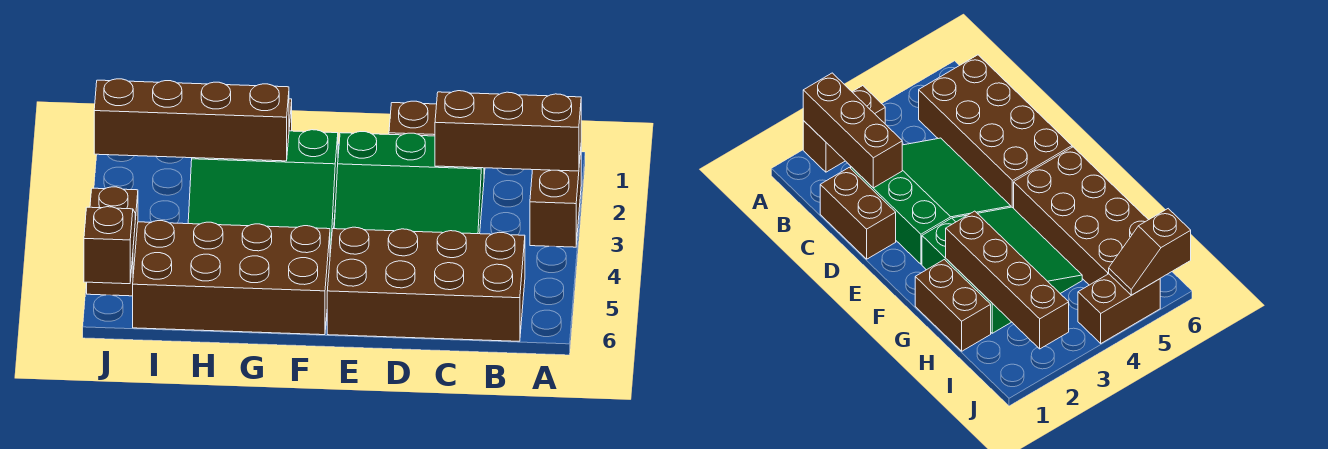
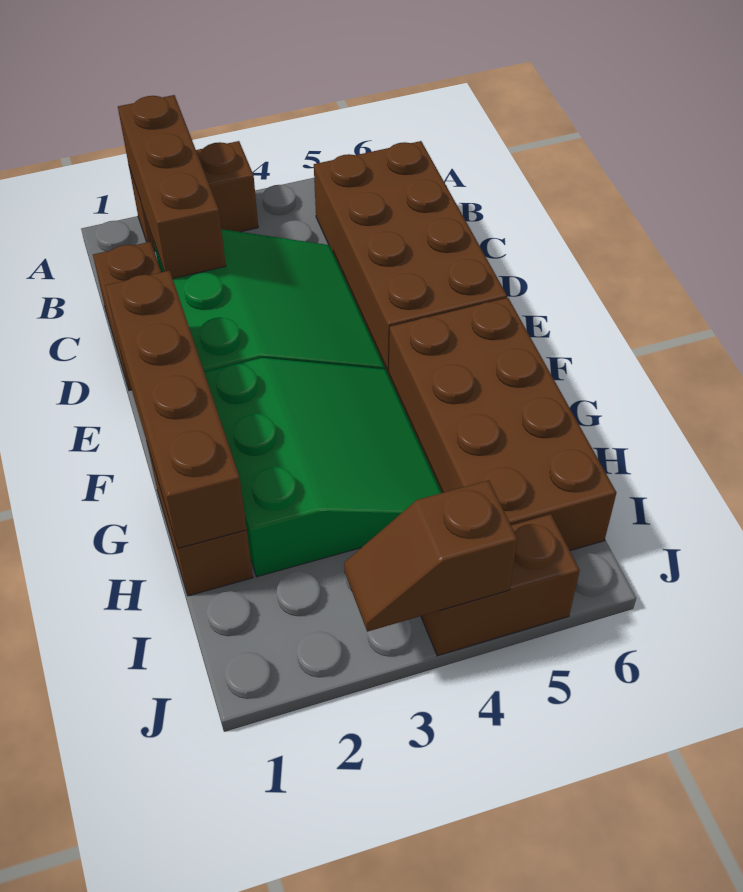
brown brick G2:J2 level 2 -> brown brick E1:H1 level 2
brown slope J5:J6 level 2 top 6 -> brown slope J3:J4 level 2 top 4

